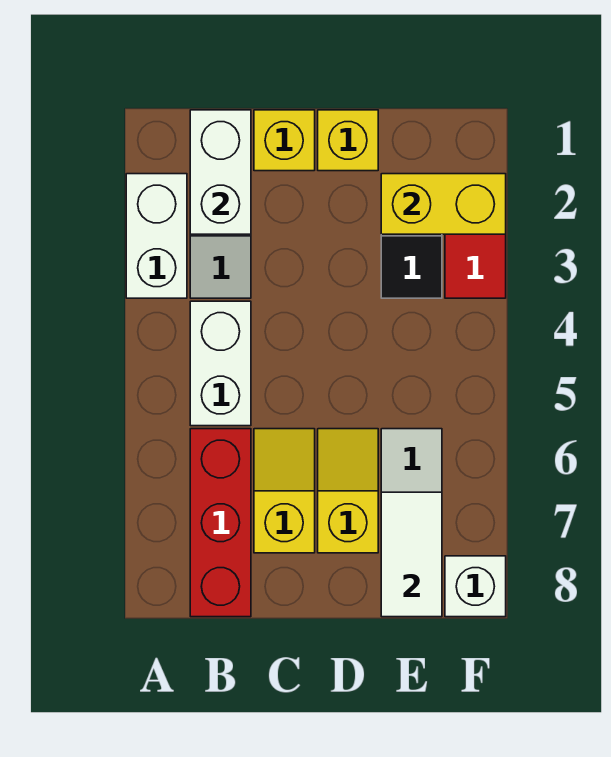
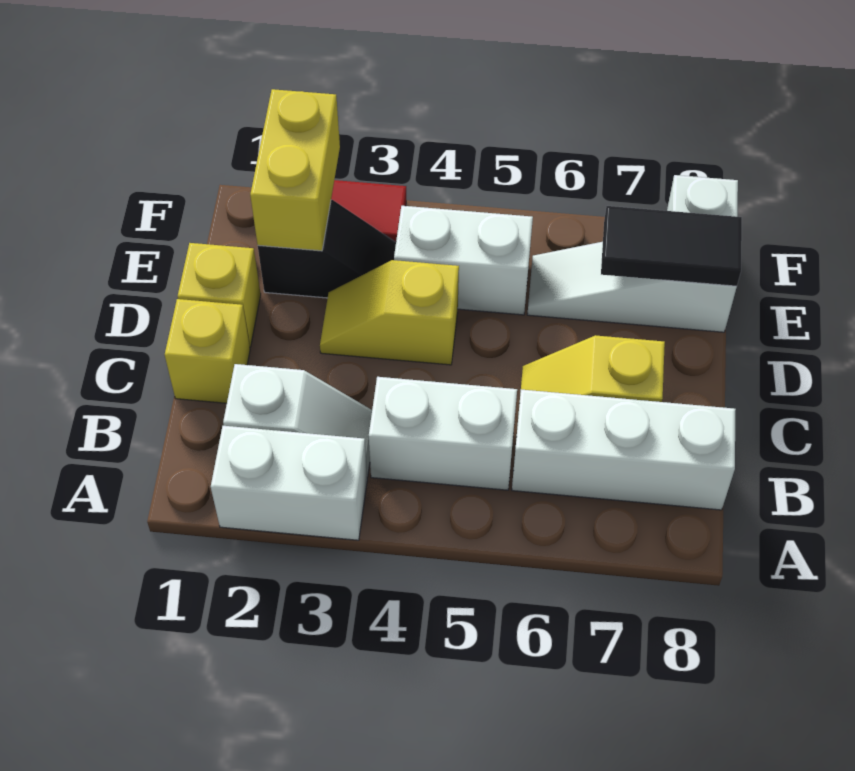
white brick B1:B2 level 2 -> white brick E4:E5 level 1
red brick B6:B8 level 1 -> white brick B6:B8 level 1
yellow slope D6:D7 level 1 top 7 -> yellow slope D3:D4 level 1 top 4
white tile E7:E8 level 2 -> black tile E7:E8 level 2

